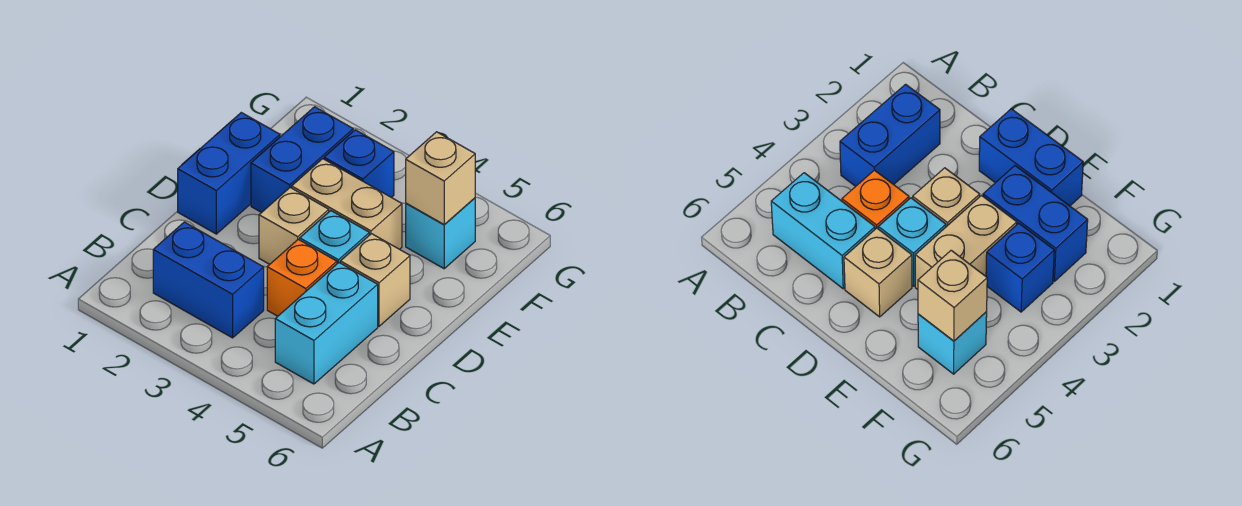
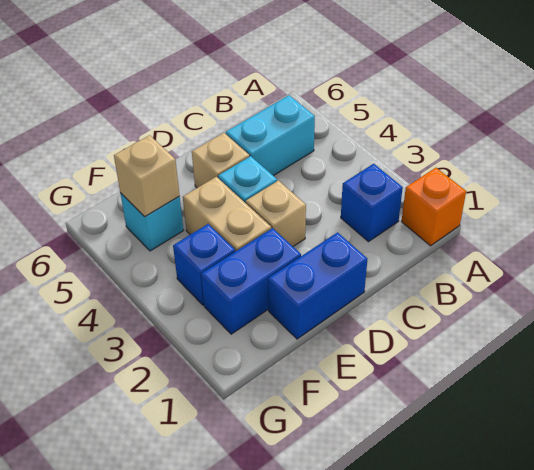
blue brick B2:B3 level 1 -> blue brick B2 level 1
orange brick C4 level 1 -> orange brick A1 level 1

